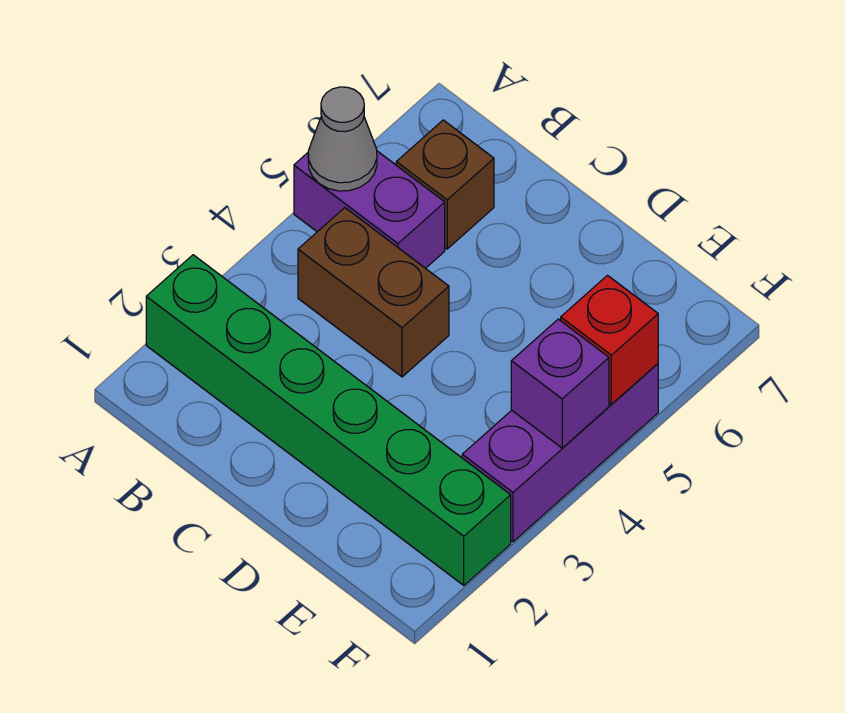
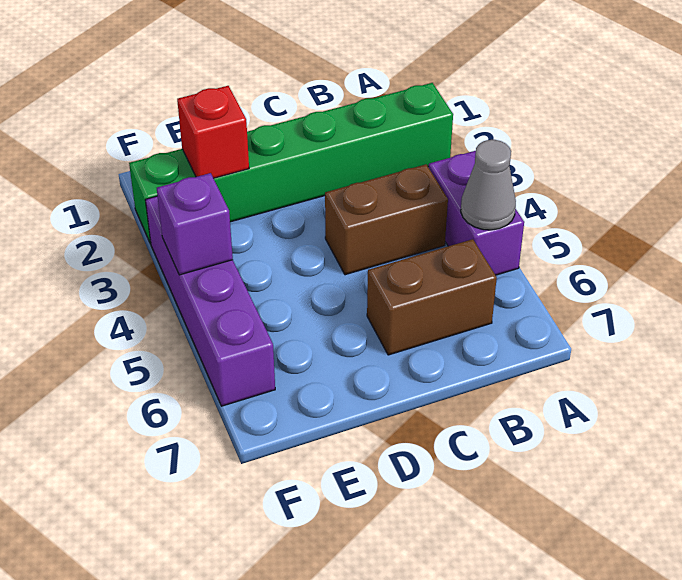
purple brick A5:B5 level 1 -> purple brick A4:A5 level 1
brown brick B6 level 1 -> brown brick B6:C6 level 1
purple brick F3:F5 level 1 -> purple brick F3:F6 level 1
red brick F5 level 2 -> red brick E2 level 2

